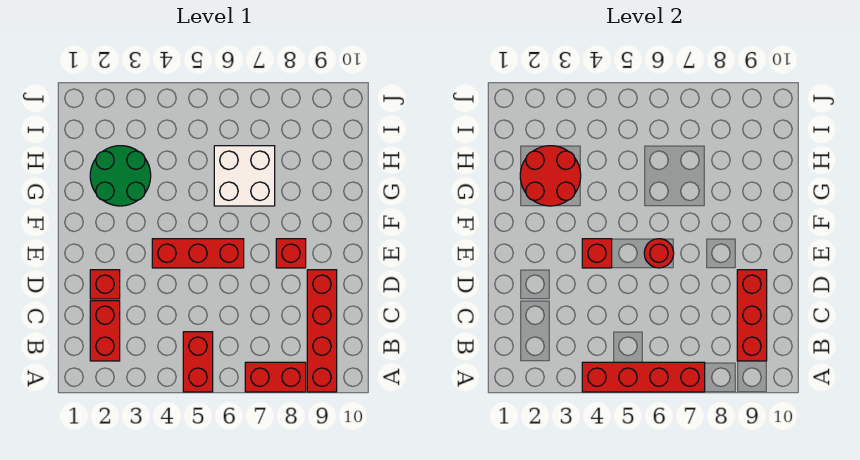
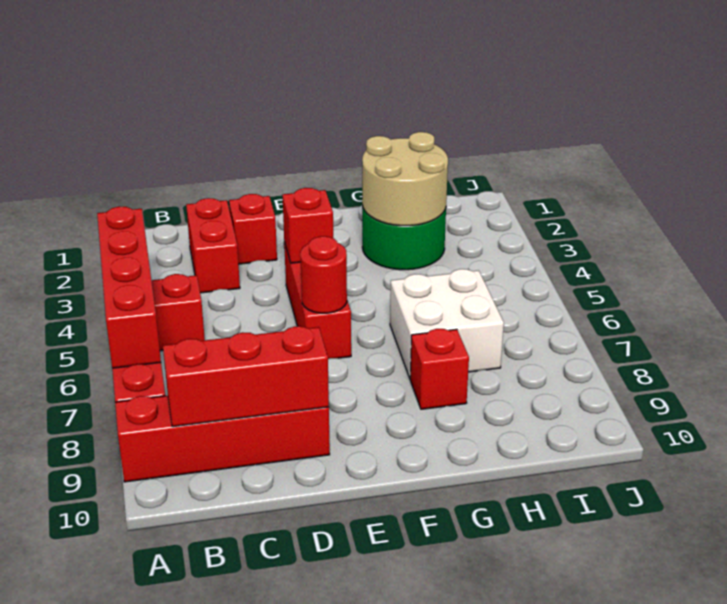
red brick B2:C2 level 1 -> red brick C2:C3 level 1
red brick E8 level 1 -> red brick G8 level 1
red round brick G2:H3 level 2 -> tan round brick G2:H3 level 2

